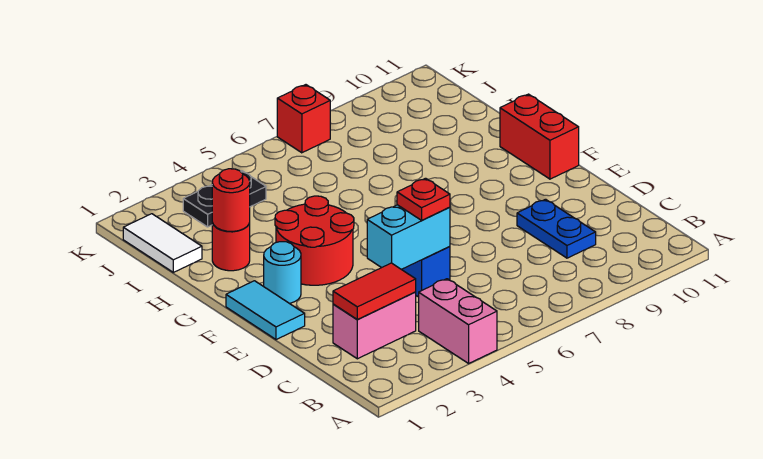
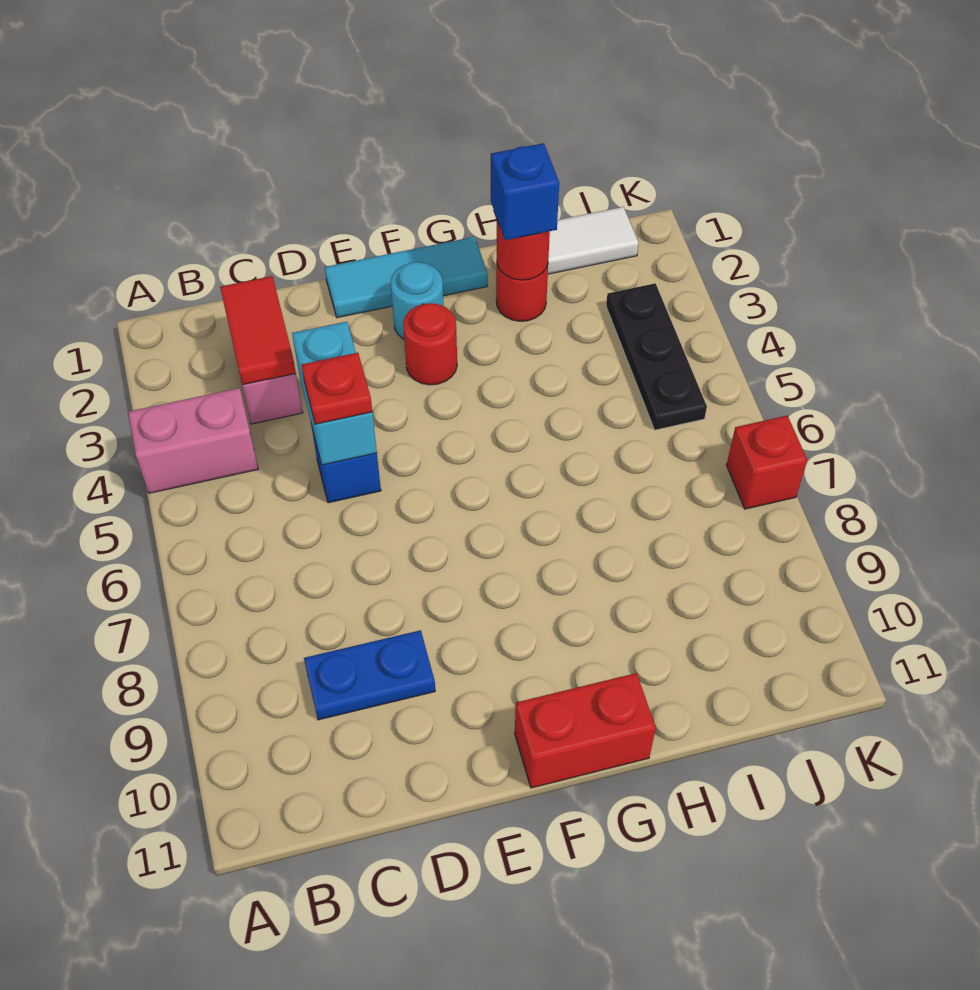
cyan tile E1:F1 level 1 -> cyan tile E1:G1 level 1
red round brick F3:G4 level 1 -> red round brick F3 level 1
none -> blue brick H2 level 3
black plate J3:J4 level 1 -> black plate J3:J5 level 1

